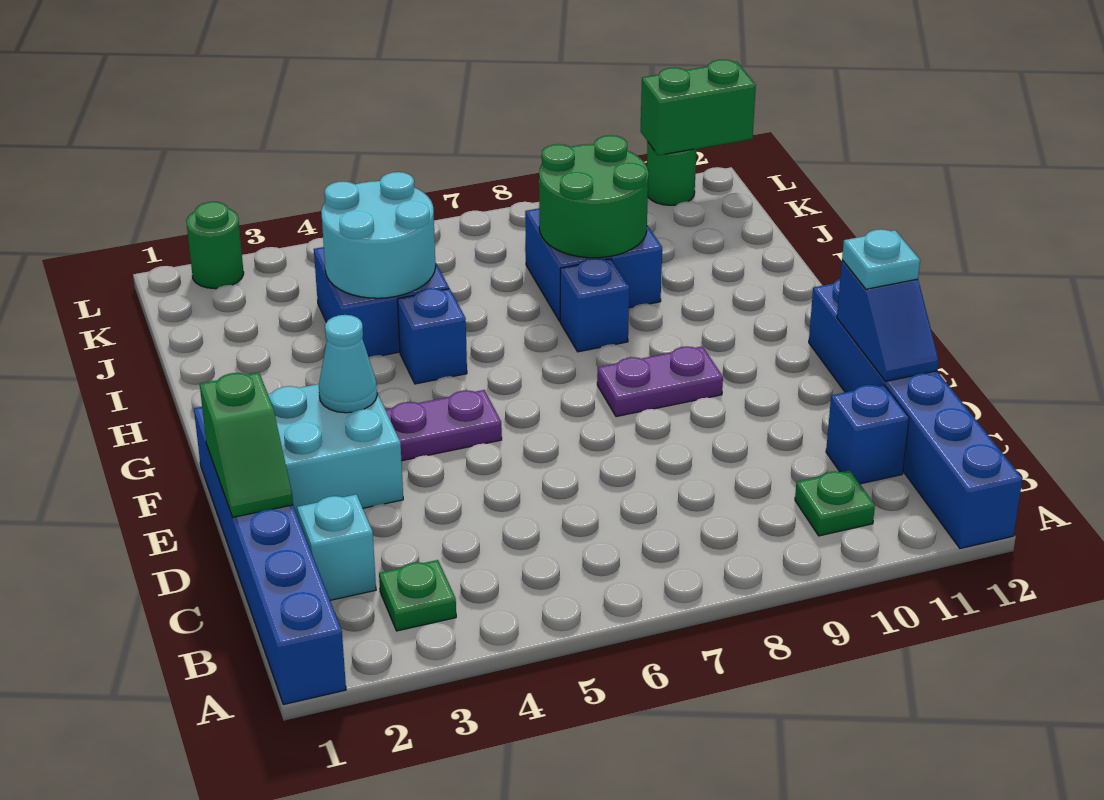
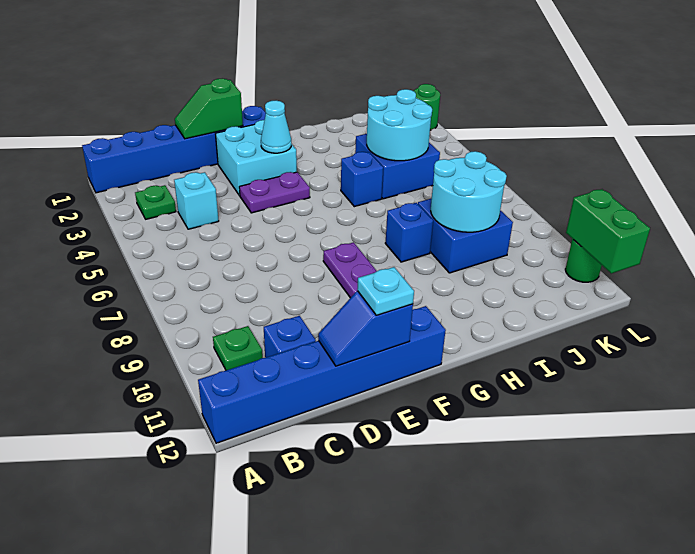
cyan brick C2 level 1 -> cyan brick C4 level 1
purple plate F4:F5 level 1 -> purple plate E4:F4 level 1
green round brick I8:J9 level 2 -> cyan round brick I8:J9 level 2

